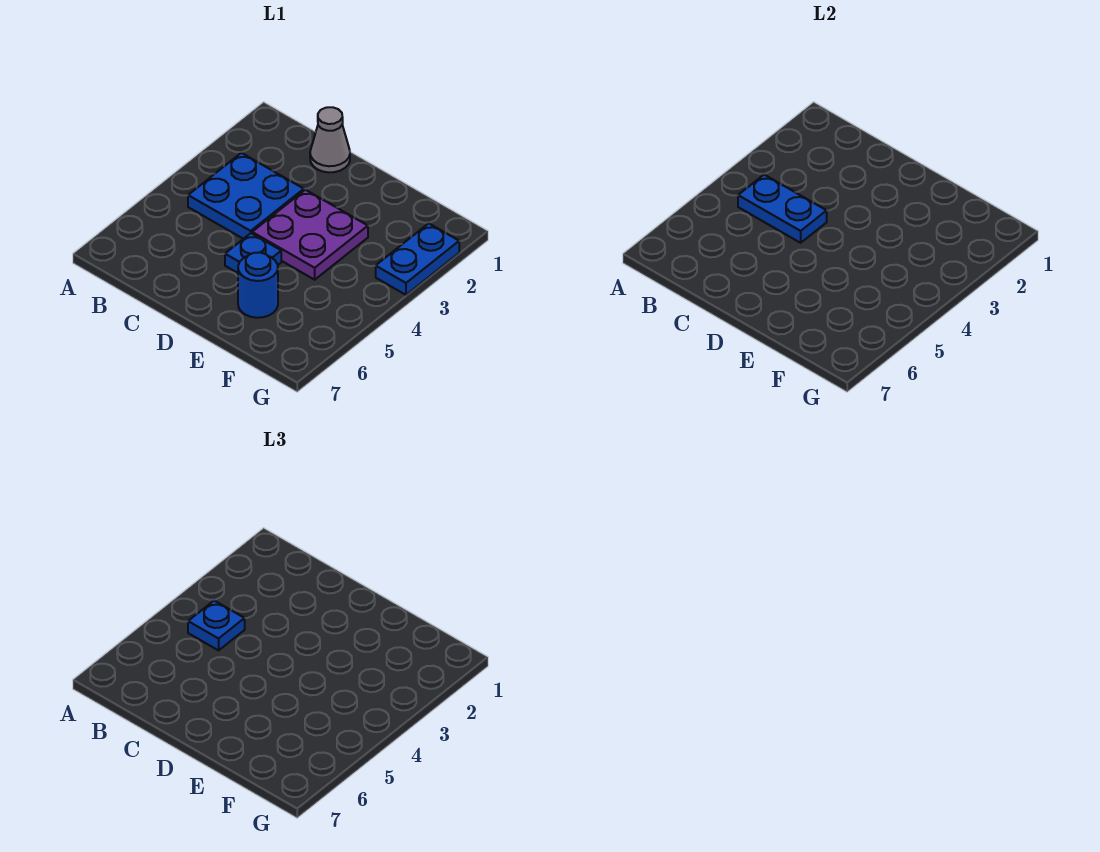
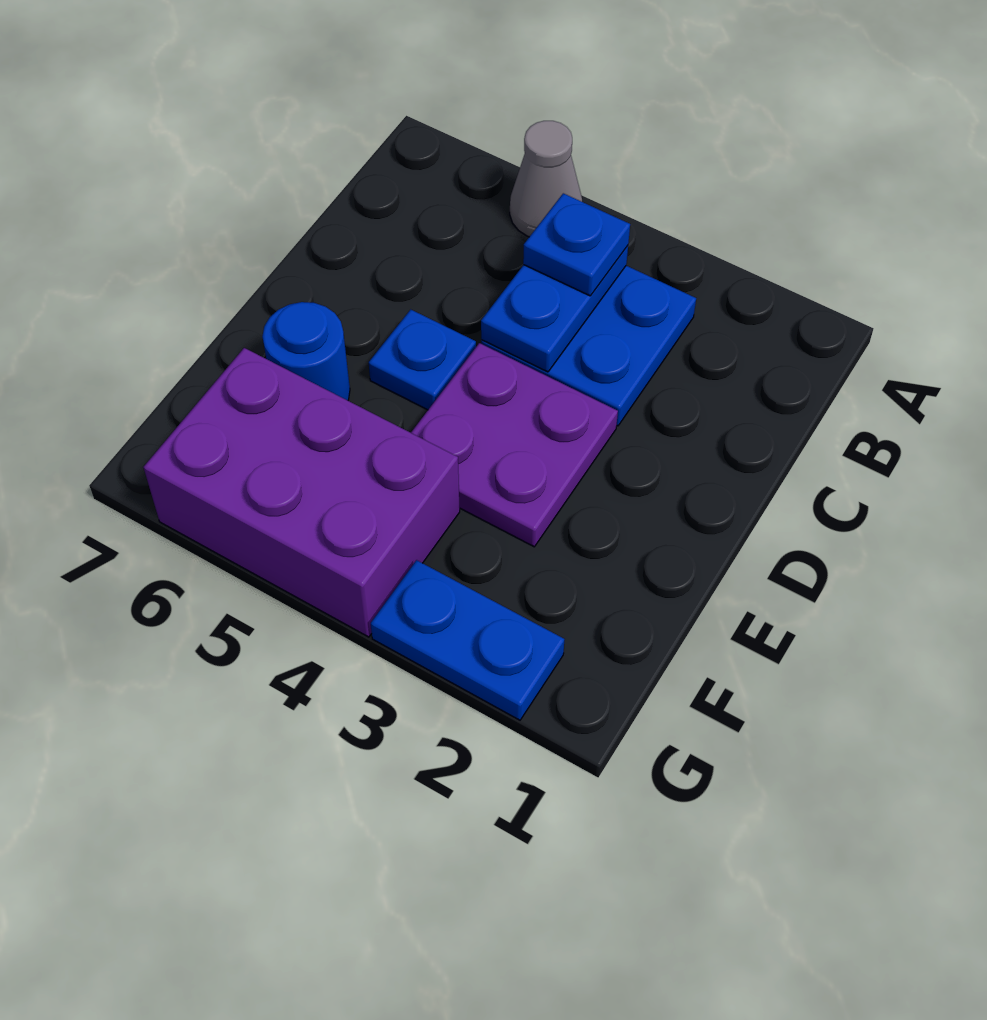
grey cone C1 level 1 -> grey cone A5 level 1
none -> purple brick F4:G6 level 1

